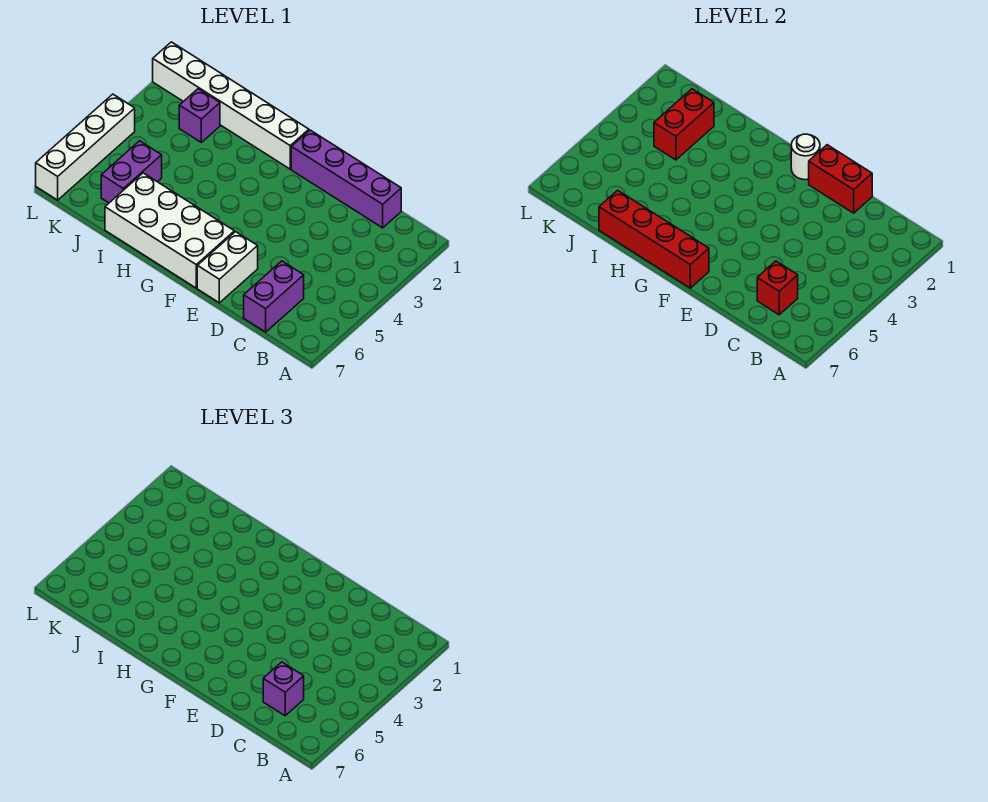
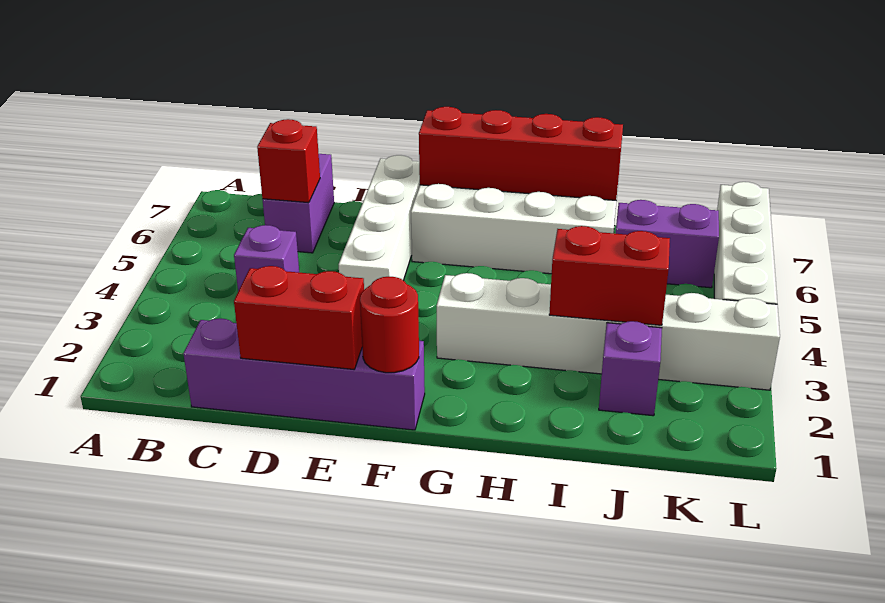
purple brick C6 level 3 -> purple brick C4 level 1
white brick E6:E7 level 1 -> white brick E4:E7 level 1
white round brick F1 level 2 -> red round brick F1 level 2
white brick G1:L1 level 1 -> white brick G3:L3 level 1
red brick J2:J3 level 2 -> red brick I3:J3 level 2
purple brick J5:J6 level 1 -> purple brick J6:K6 level 1

